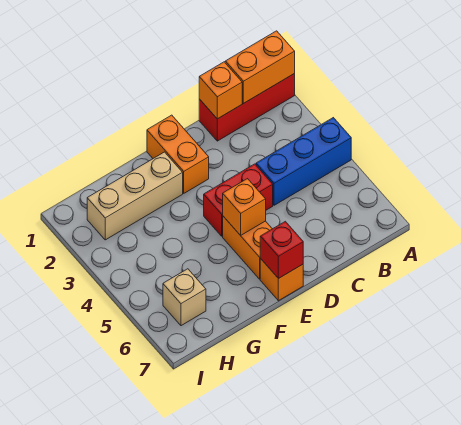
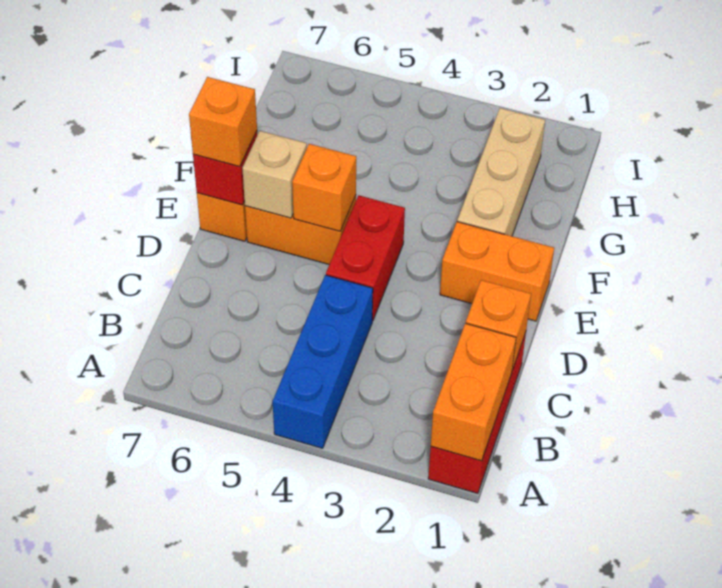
none -> orange brick E7 level 3
tan brick H6 level 1 -> tan brick E6 level 2

